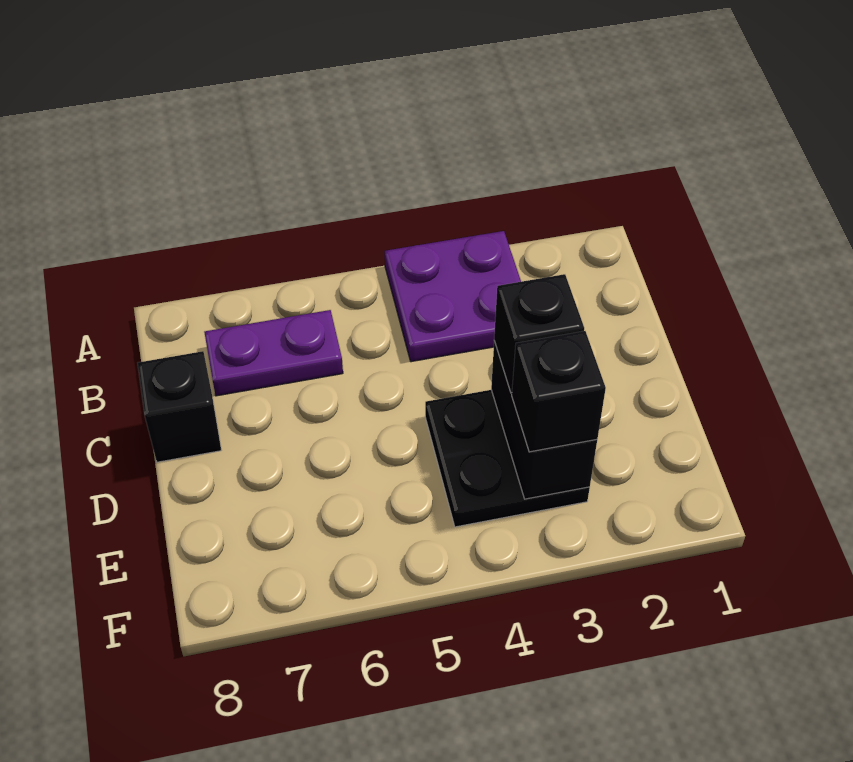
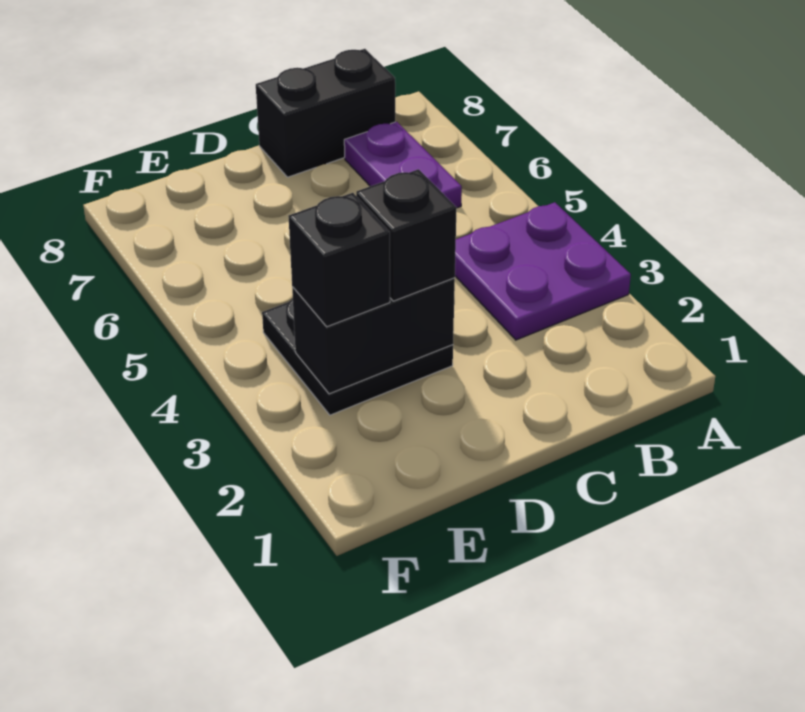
black brick C8 level 1 -> black brick B8:C8 level 1

